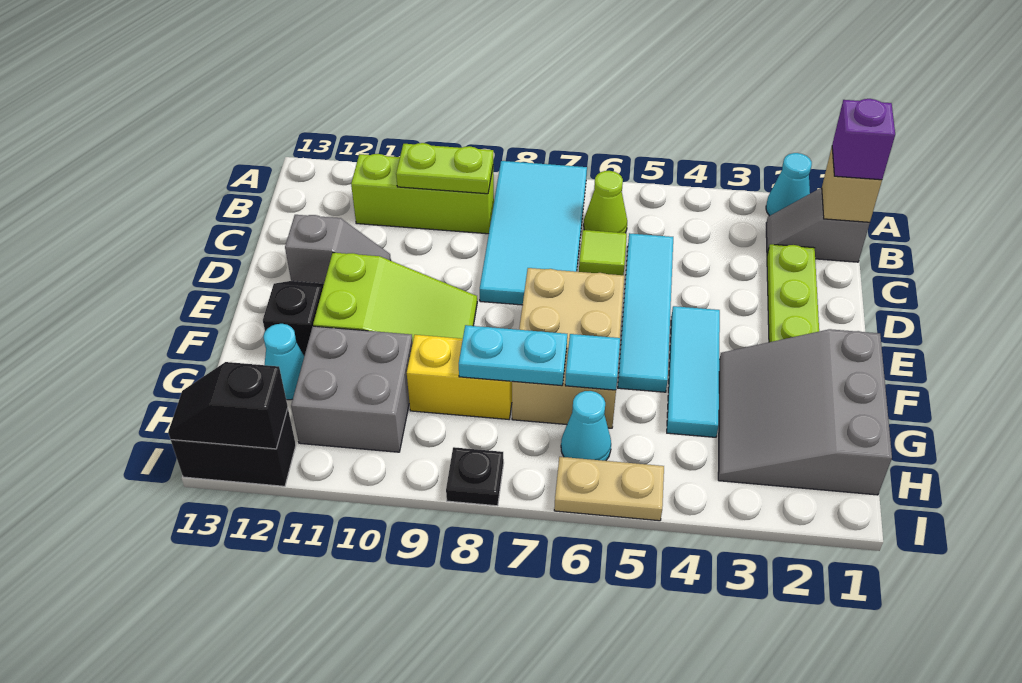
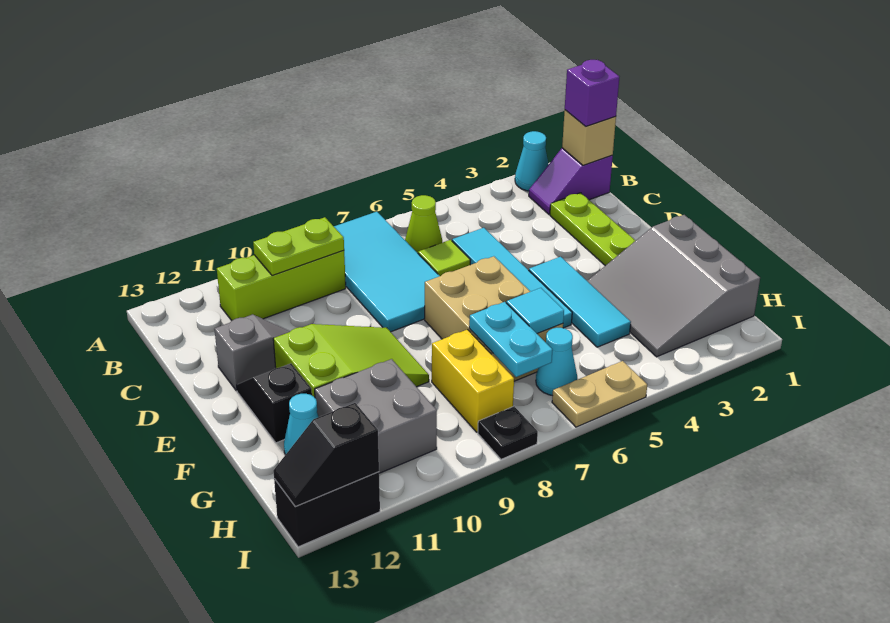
grey slope B1:B2 level 1 top 1 -> purple slope B1:B2 level 1 top 1
cyan plate G7:G8 level 2 -> cyan plate G7:H7 level 2
yellow brick G8:G9 level 1 -> yellow brick G8:H8 level 1

